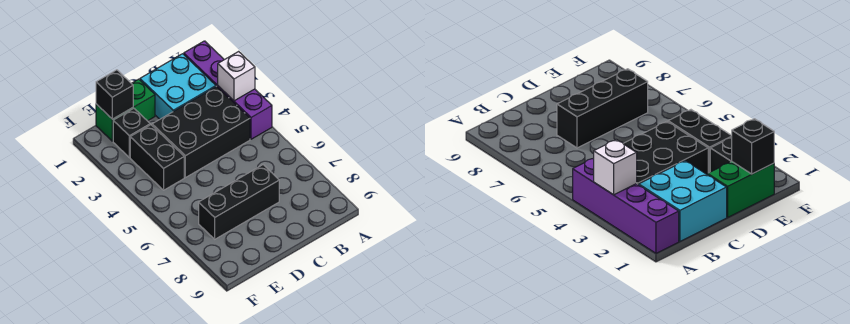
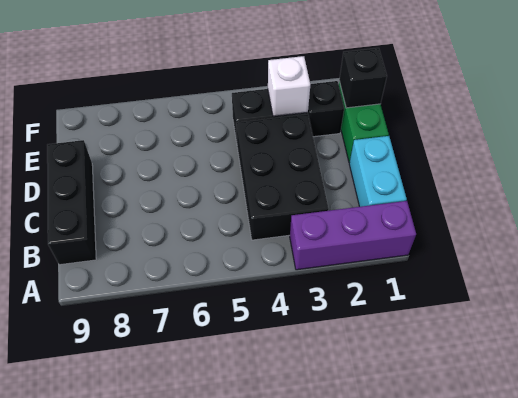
purple brick A1:A4 level 1 -> purple brick A1:A3 level 1
white brick A3 level 2 -> white brick E3 level 2
cyan brick B1:C2 level 1 -> cyan brick B1:C1 level 1
black brick C7:E7 level 1 -> black brick B9:D9 level 1

